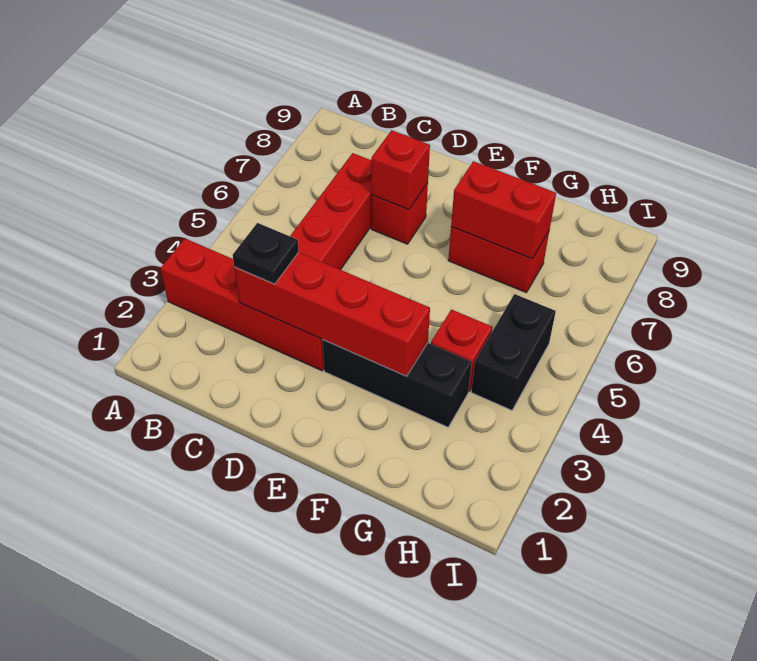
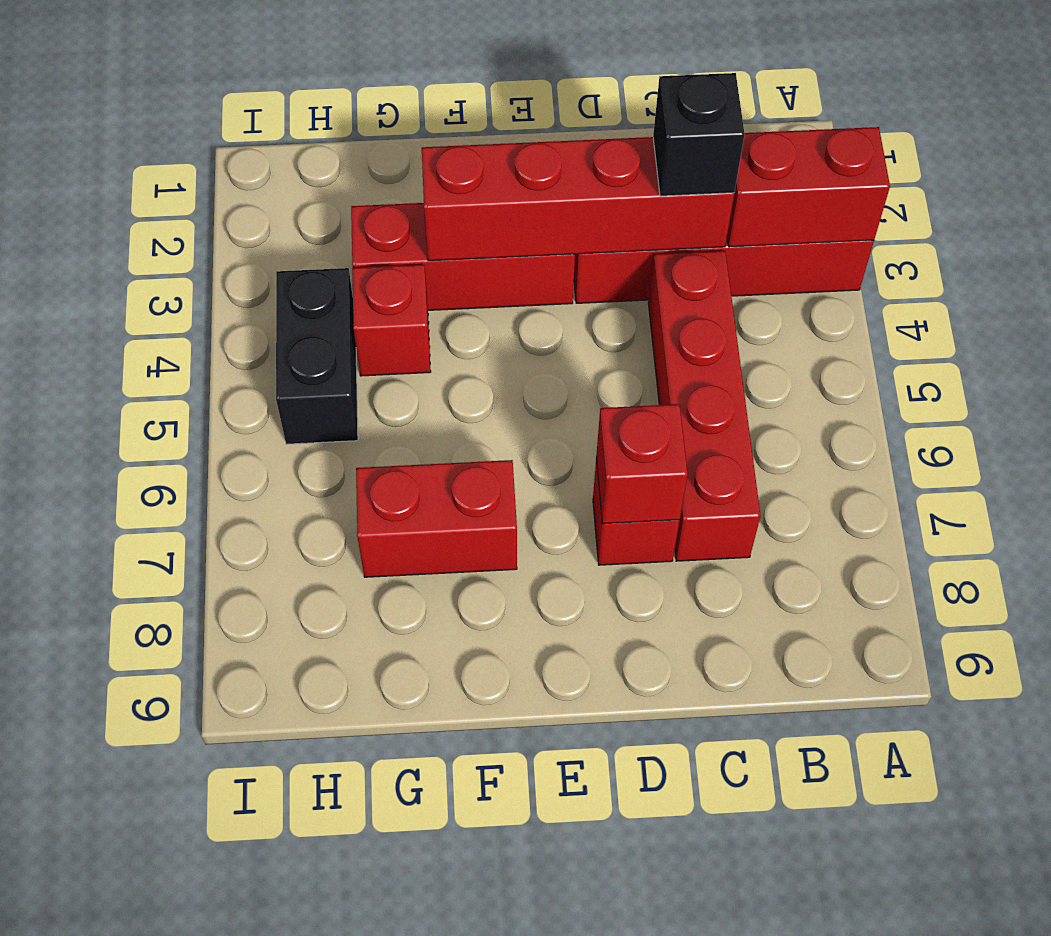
black plate C3 level 3 -> black brick C3 level 3
black brick E3:G3 level 1 -> red brick E3:G3 level 1
red brick F7:G7 level 2 -> red brick A3:B3 level 2

